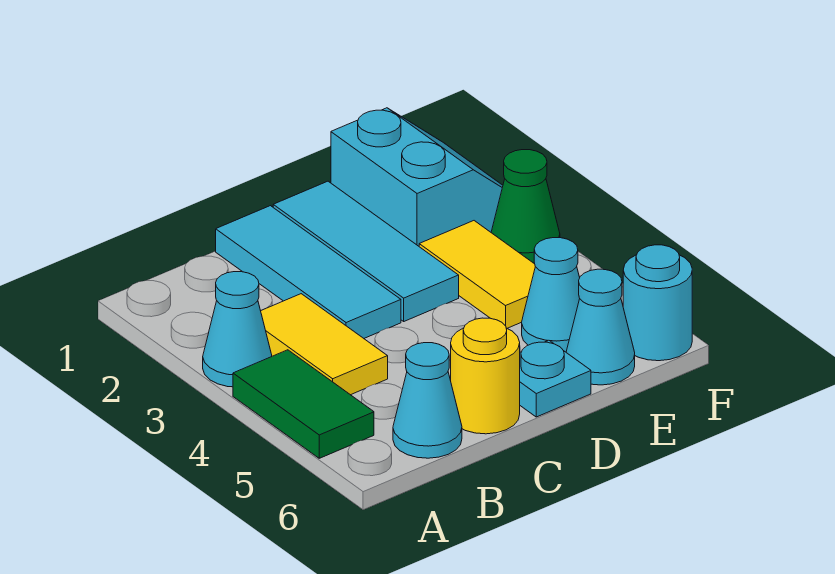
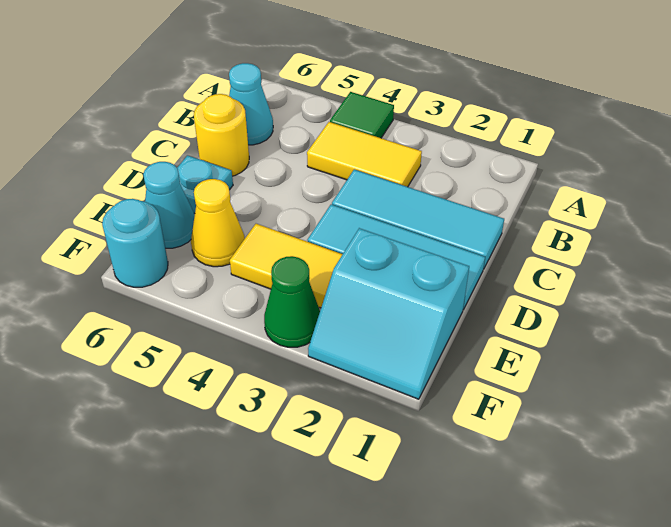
cyan cone A3 level 1 -> none
green tile A4:A5 level 1 -> green tile A4 level 1
cyan cone E5 level 1 -> yellow cone E5 level 1

